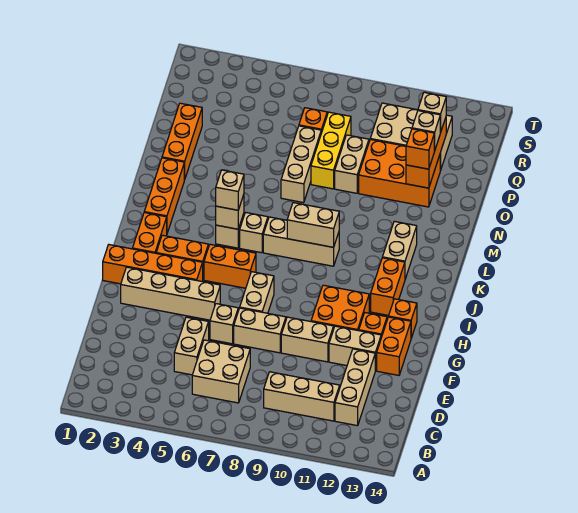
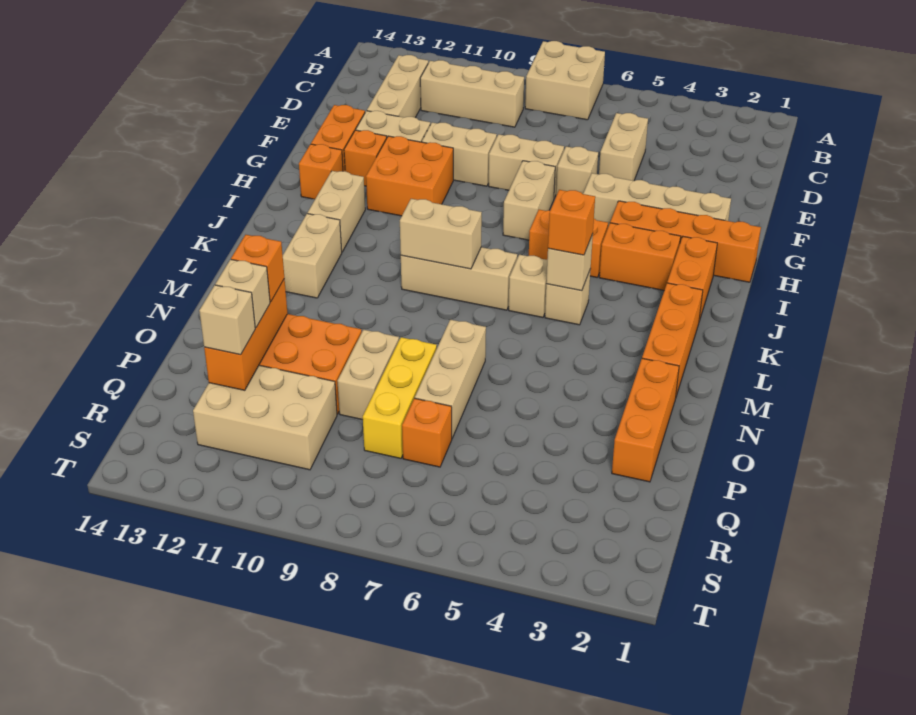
tan brick C6:D7 level 1 -> tan brick A7:B8 level 1
orange brick I12:J12 level 1 -> tan brick I12:J12 level 1
tan brick K5 level 3 -> orange brick K5 level 3

